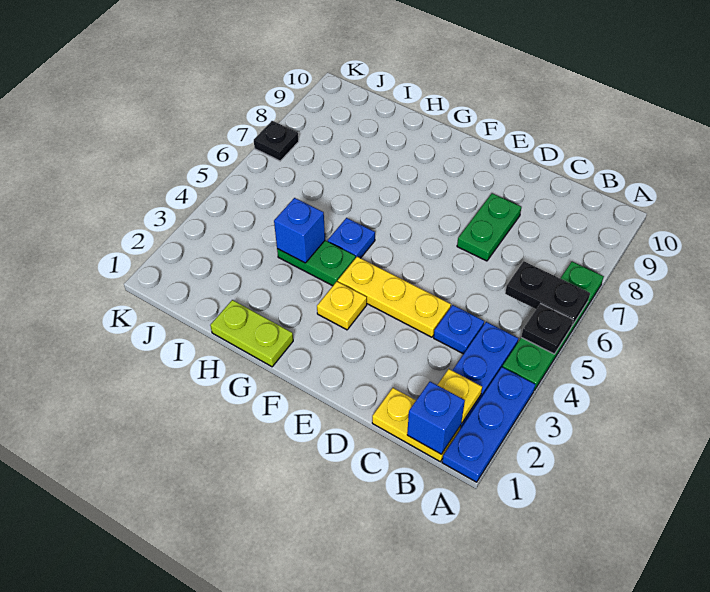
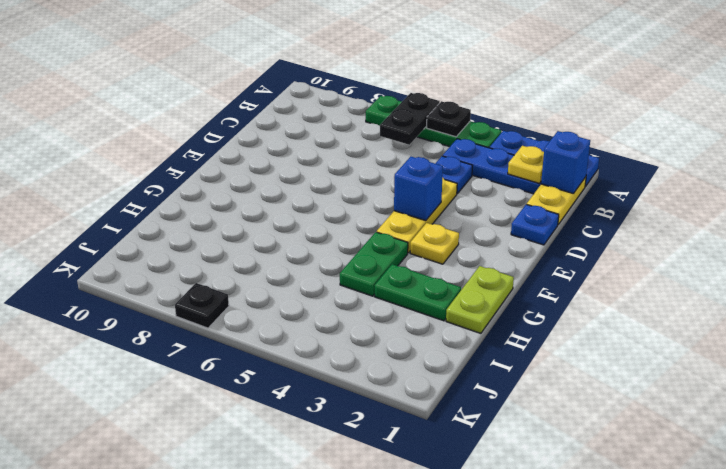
green plate D7:D8 level 1 -> green plate H2:H3 level 1
blue plate G5 level 1 -> blue plate D1 level 1
blue brick H4 level 2 -> blue brick E4 level 2

